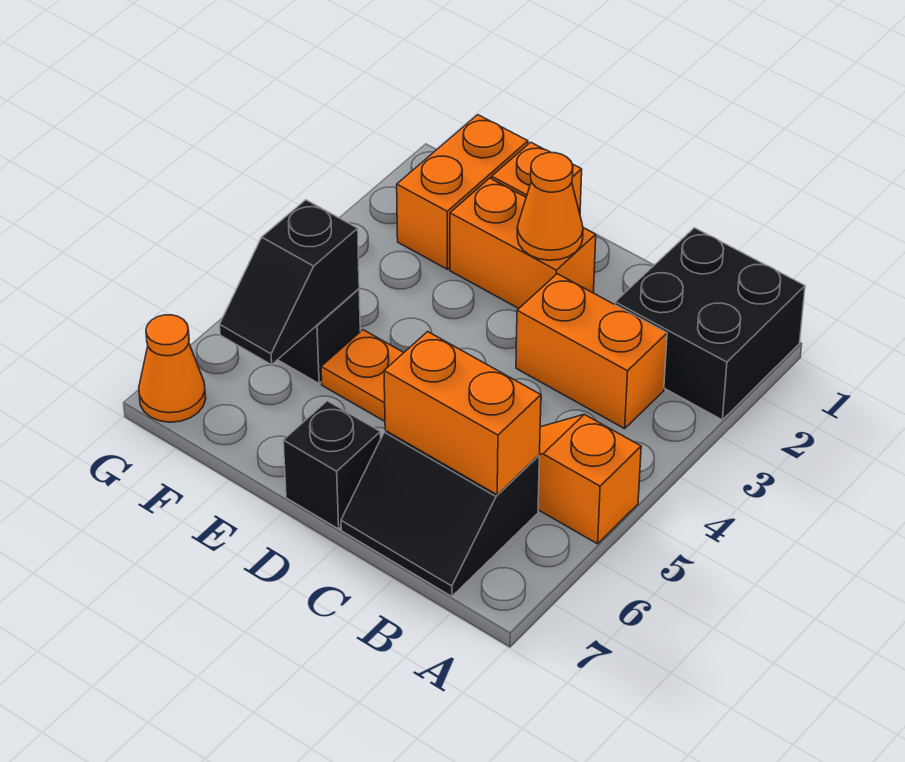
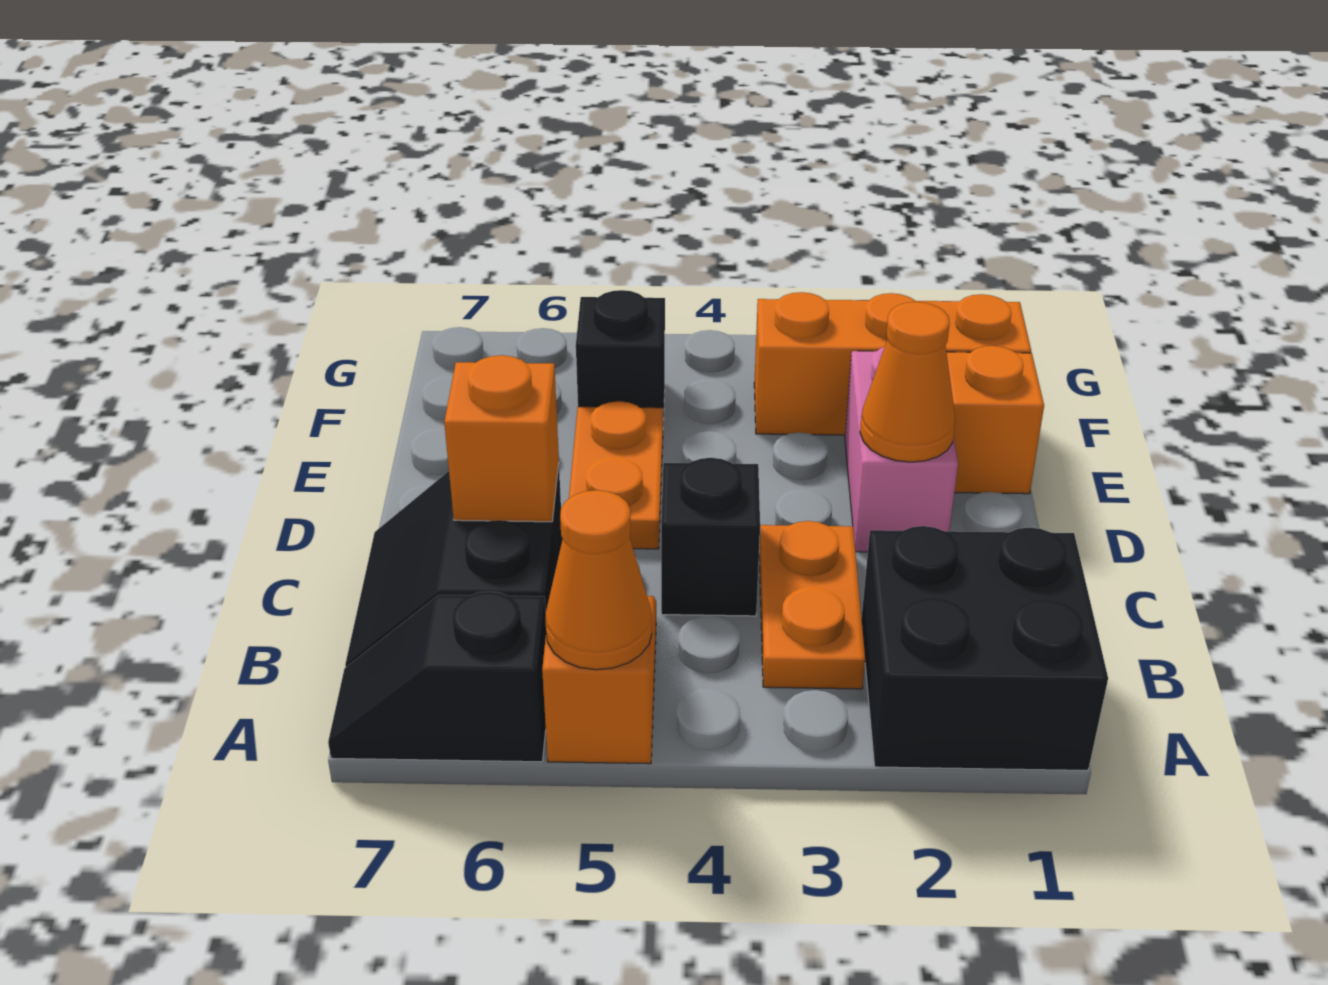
orange brick B3:C3 level 1 -> orange plate B3:C3 level 1
orange brick B6:C6 level 2 -> orange brick C6 level 2
orange brick D2:E2 level 1 -> pink brick D2:E2 level 1
black brick D7 level 1 -> black brick C4 level 1
orange brick F1:F2 level 1 -> orange brick F1:F3 level 1
black slope F5:F6 level 2 top 5 -> black slope A6:A7 level 1 top 6
orange cone G7 level 1 -> orange cone A5 level 2

